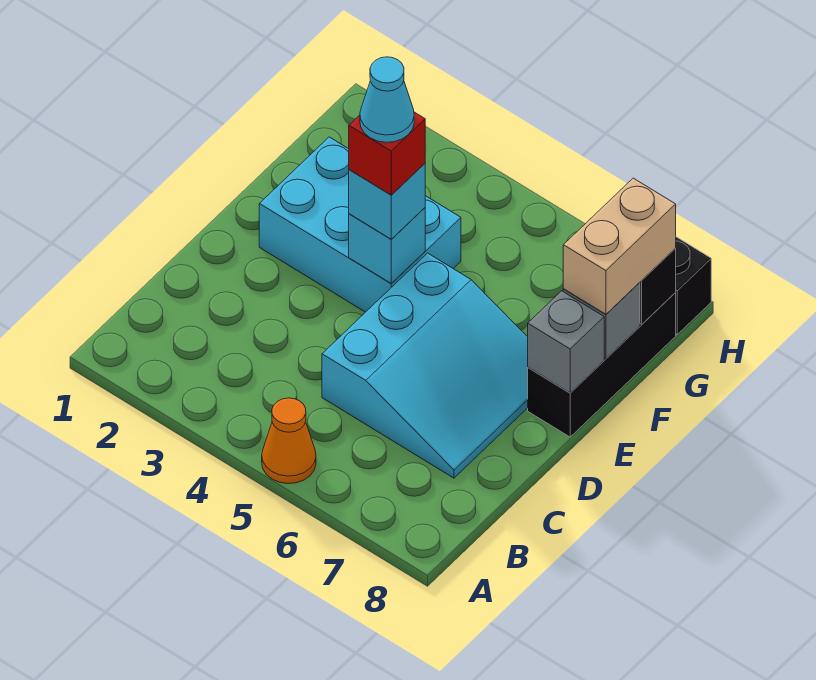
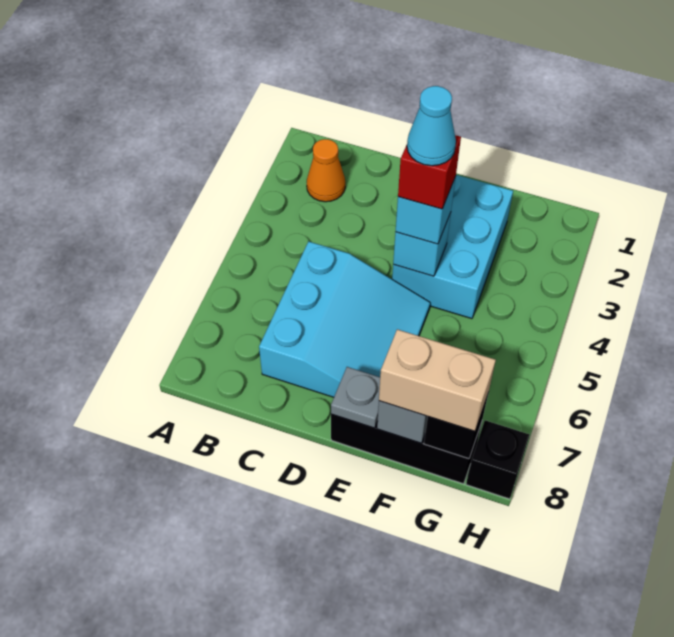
orange cone A5 level 1 -> orange cone B2 level 1
cyan slope C5:E7 level 1 top 5 -> cyan slope C5:E7 level 1 top C
grey brick E8 level 2 -> grey plate E8 level 2

